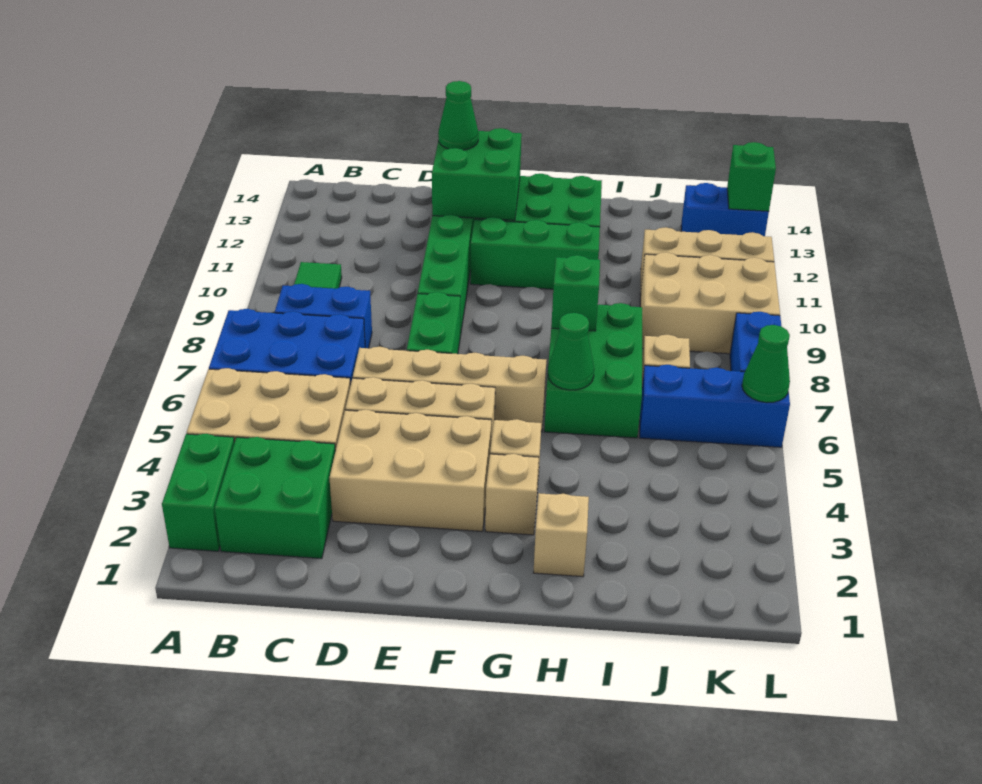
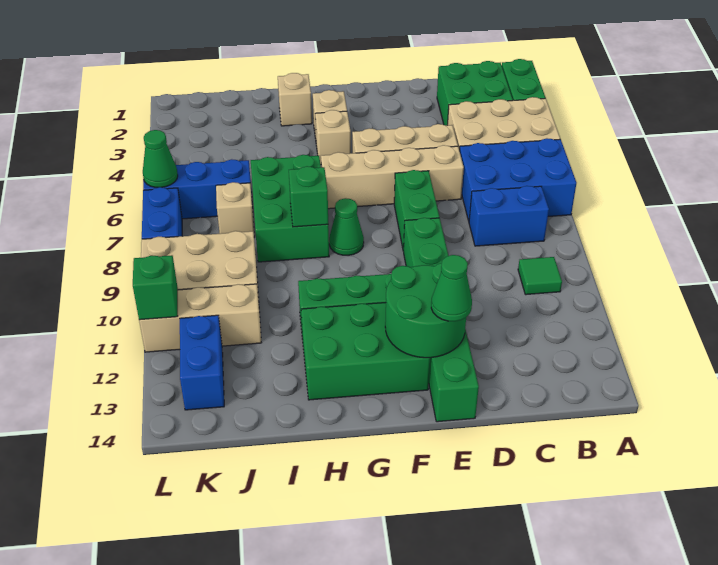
tan brick D3:F4 level 1 -> none
green brick E12:F13 level 2 -> green round brick E12:F13 level 2
green cone H6 level 2 -> green cone G8 level 1
blue brick K13:L13 level 1 -> blue brick K12:K13 level 1
green brick L13 level 2 -> green brick L11 level 2

